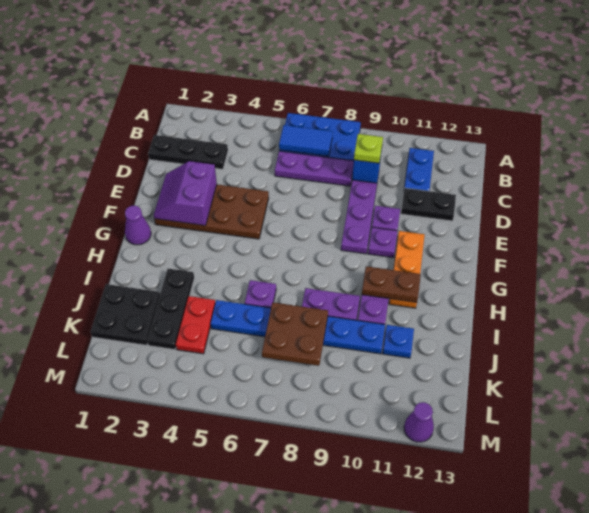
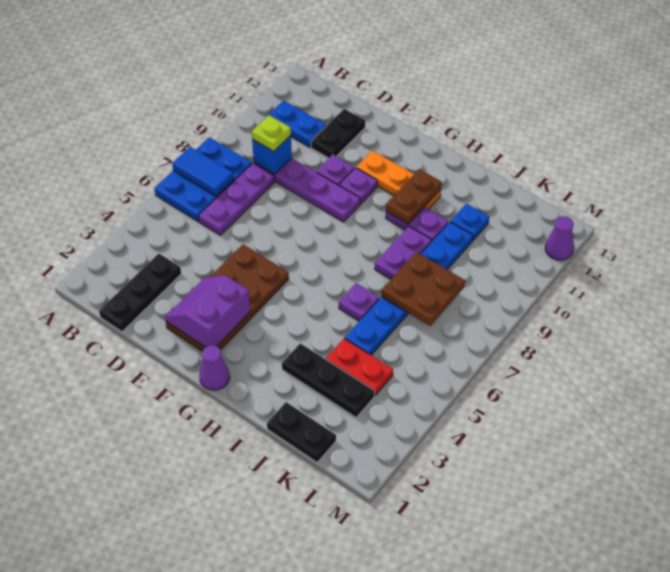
blue tile B6:B7 level 2 -> blue tile A7:B7 level 2
purple slope E2:F3 level 2 top 3 -> purple slope E2:F3 level 2 top F
black plate J1:K2 level 1 -> black plate J1:K1 level 1

